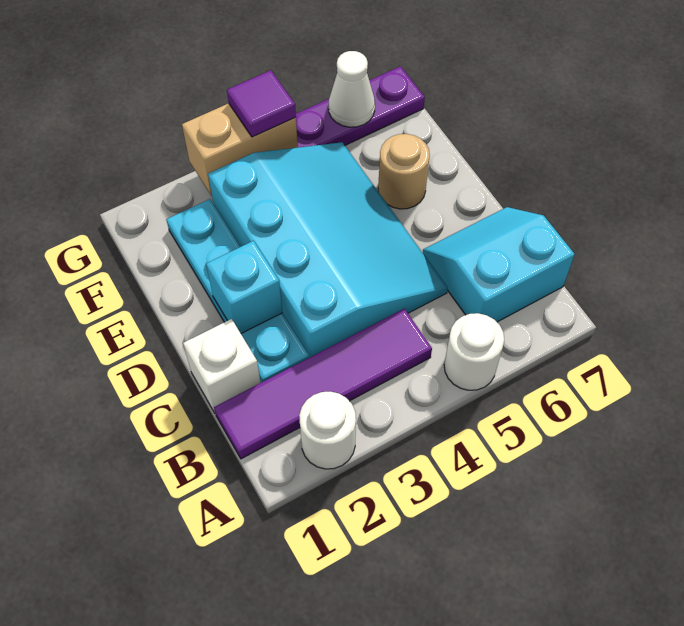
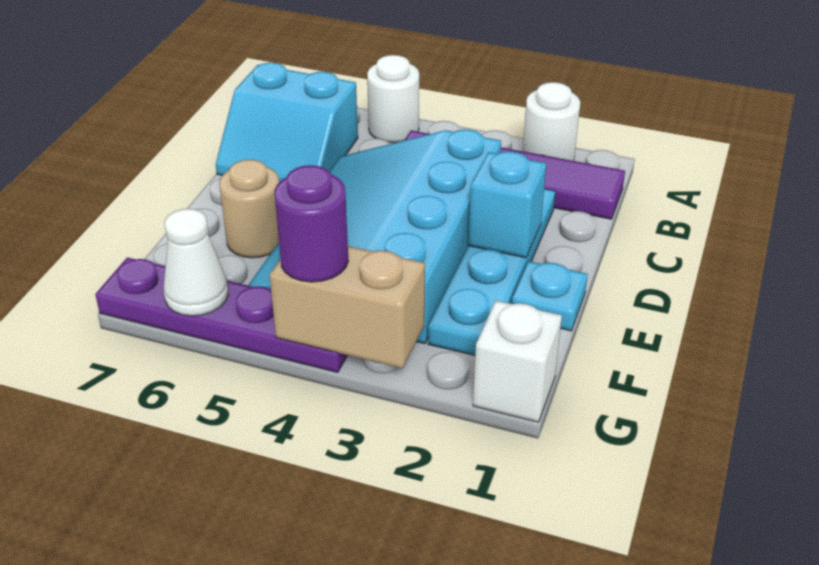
white brick C1 level 1 -> white brick G1 level 1
none -> cyan plate E1 level 1
purple tile G4 level 3 -> purple round brick G4 level 3

